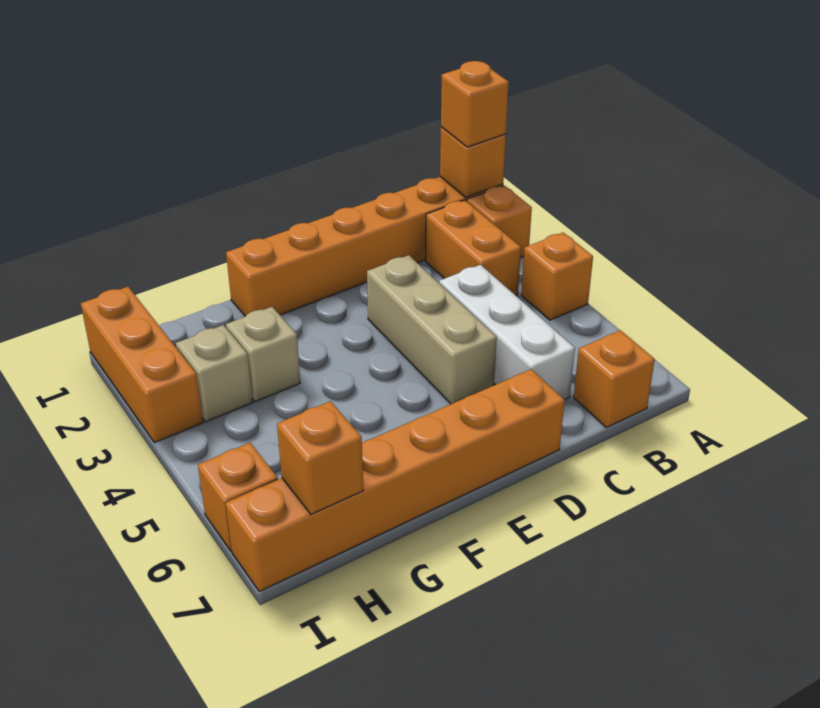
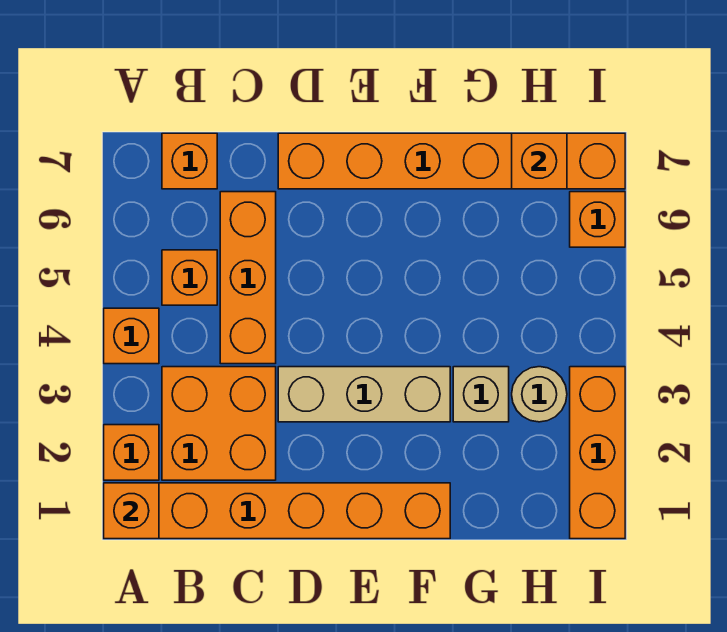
orange brick A1 level 3 -> orange brick B5 level 1
orange brick B2:B3 level 1 -> orange brick B2:C3 level 1
white brick C4:C6 level 1 -> orange brick C4:C6 level 1
tan brick D3:D5 level 1 -> tan brick D3:F3 level 1
tan brick H3 level 1 -> tan round brick H3 level 1

